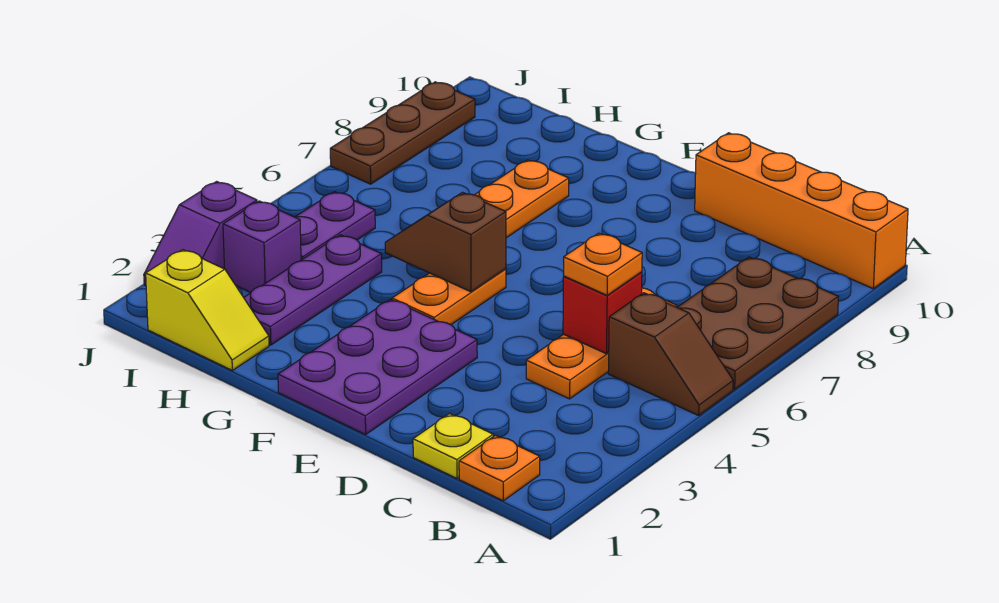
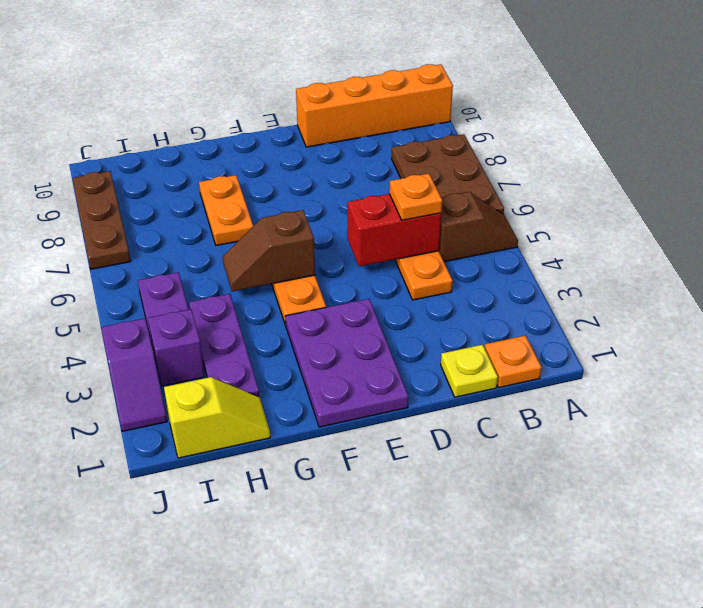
red brick C5 level 2 -> red brick C5:D5 level 2

